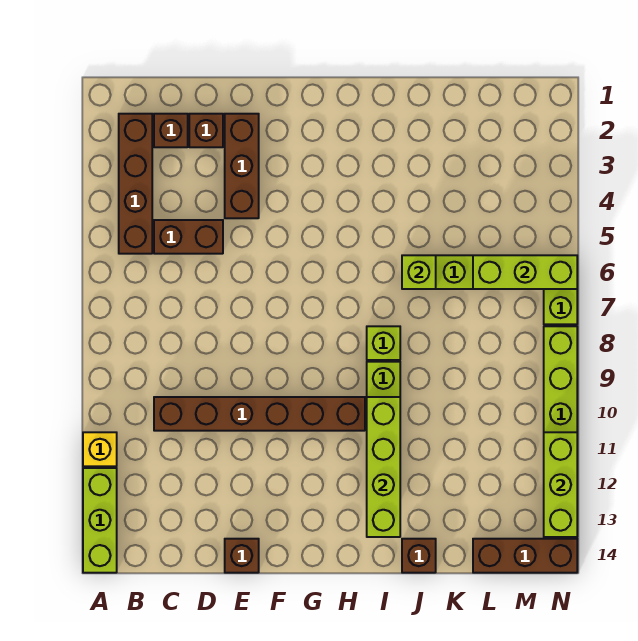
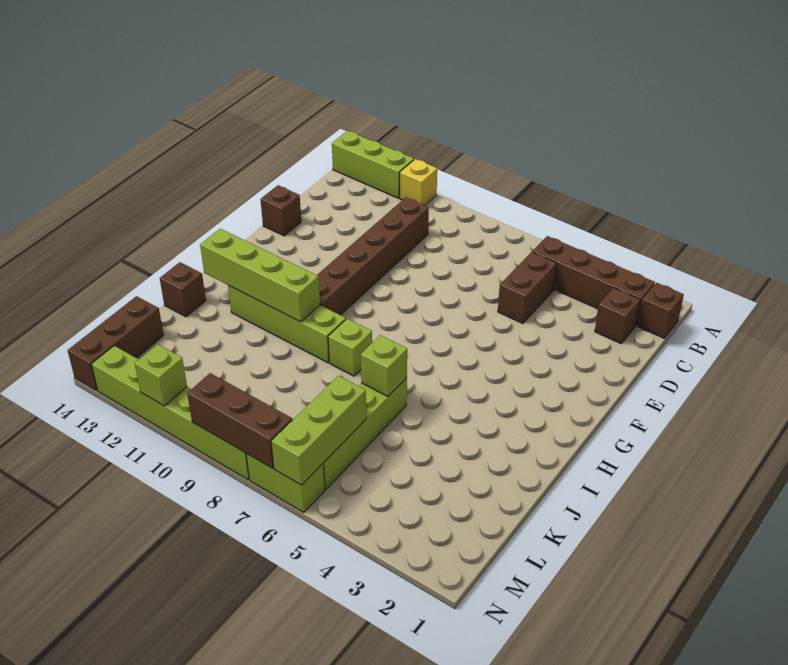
brown brick D2 level 1 -> brown brick B1 level 1
brown brick E2:E4 level 1 -> brown brick N7:N9 level 2
lime brick N11:N13 level 2 -> lime brick N11 level 2

